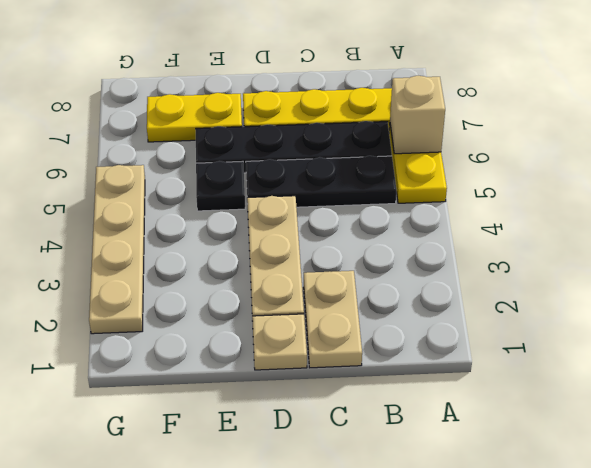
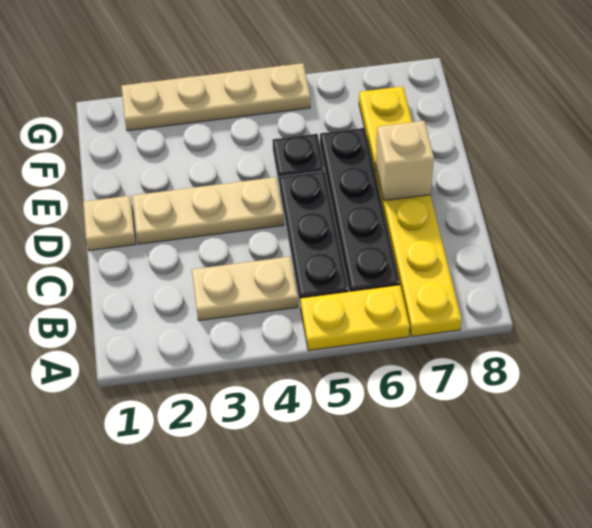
tan brick A6 level 2 -> tan brick D7 level 2
tan plate C1:C2 level 1 -> tan plate B3:B4 level 1

